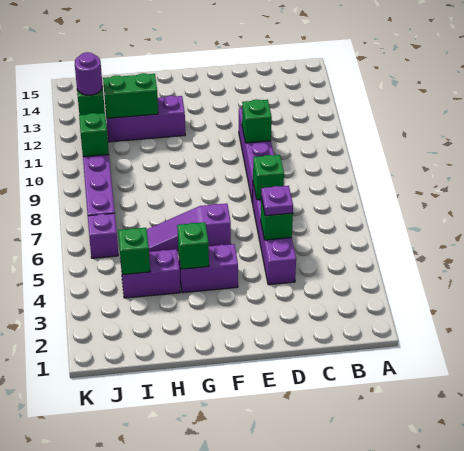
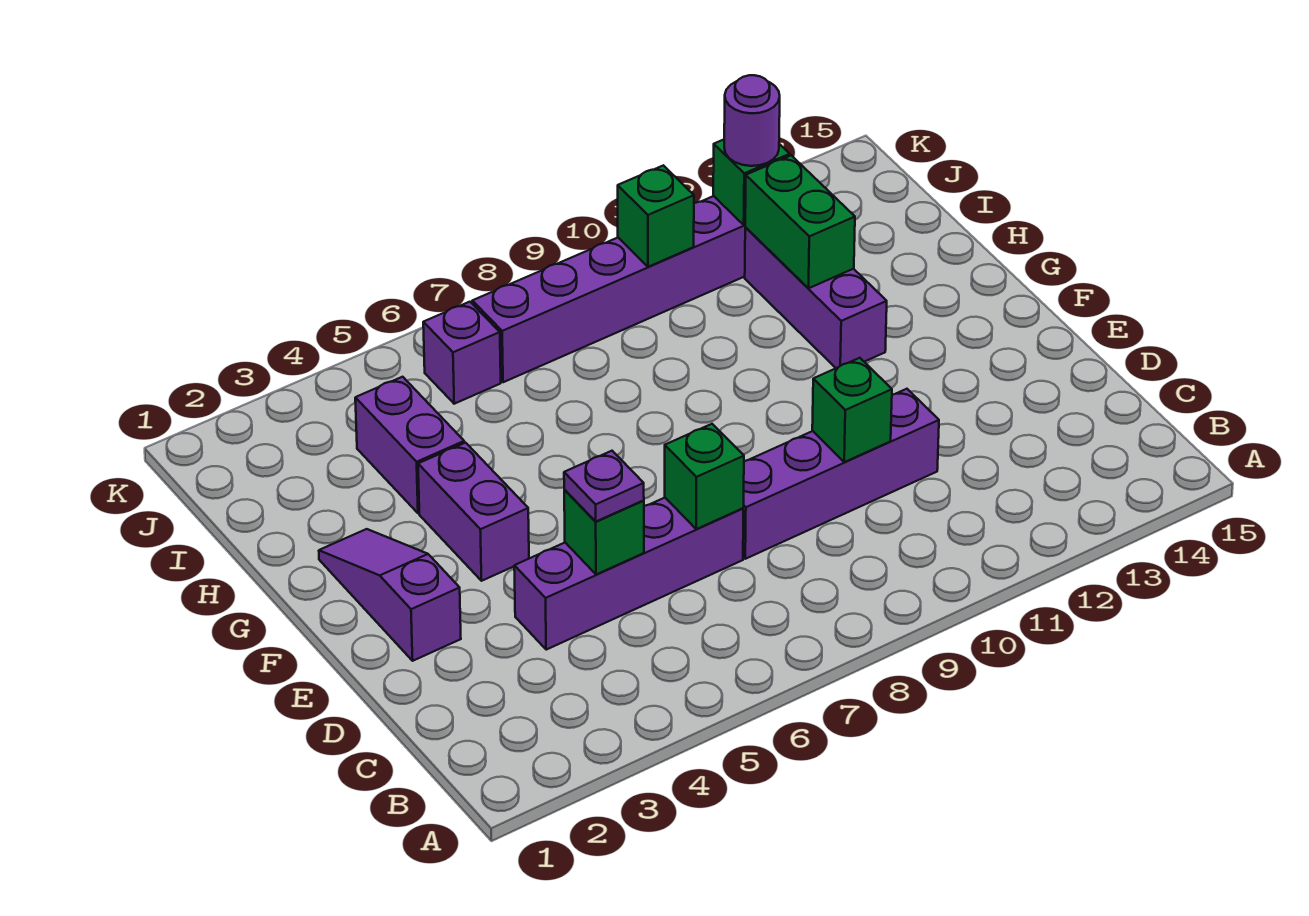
purple slope F6:H6 level 1 top F -> purple slope E2:G2 level 1 top E
green brick G4 level 2 -> none
green brick I4 level 2 -> none

